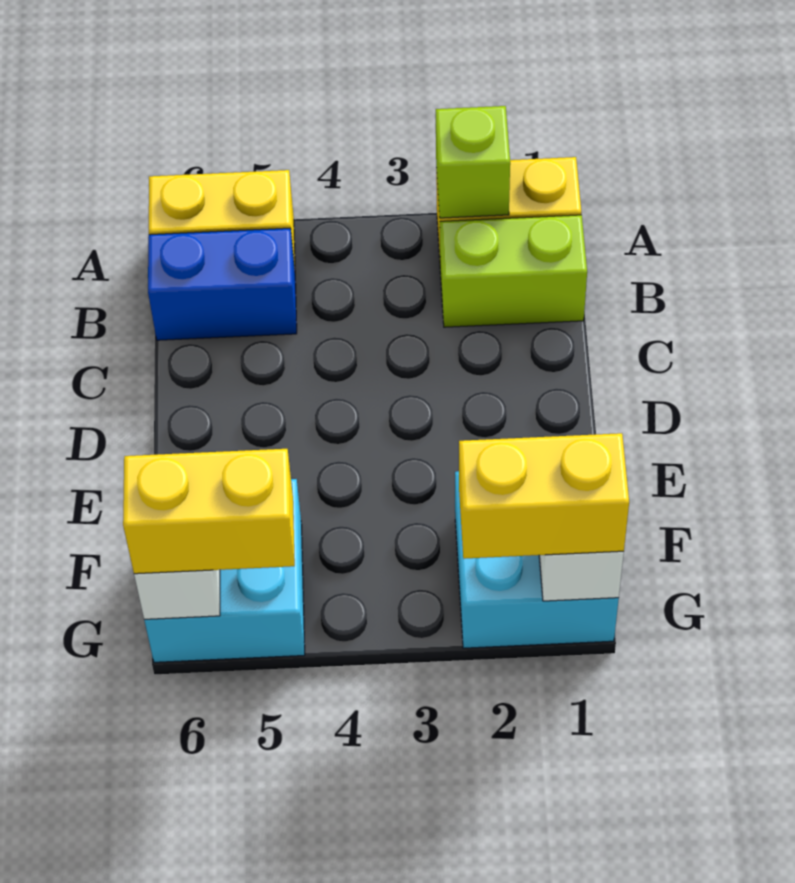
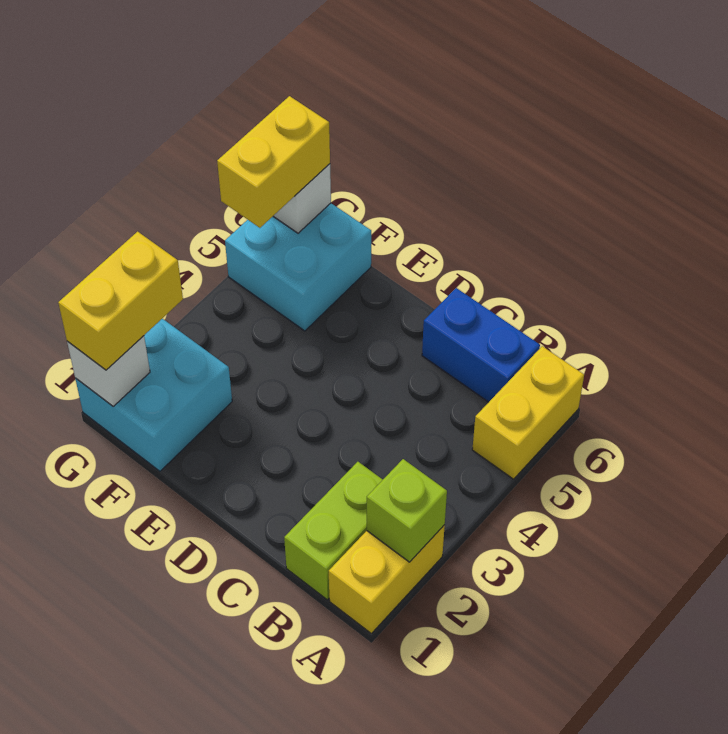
blue brick B5:B6 level 1 -> blue brick B6:C6 level 1

